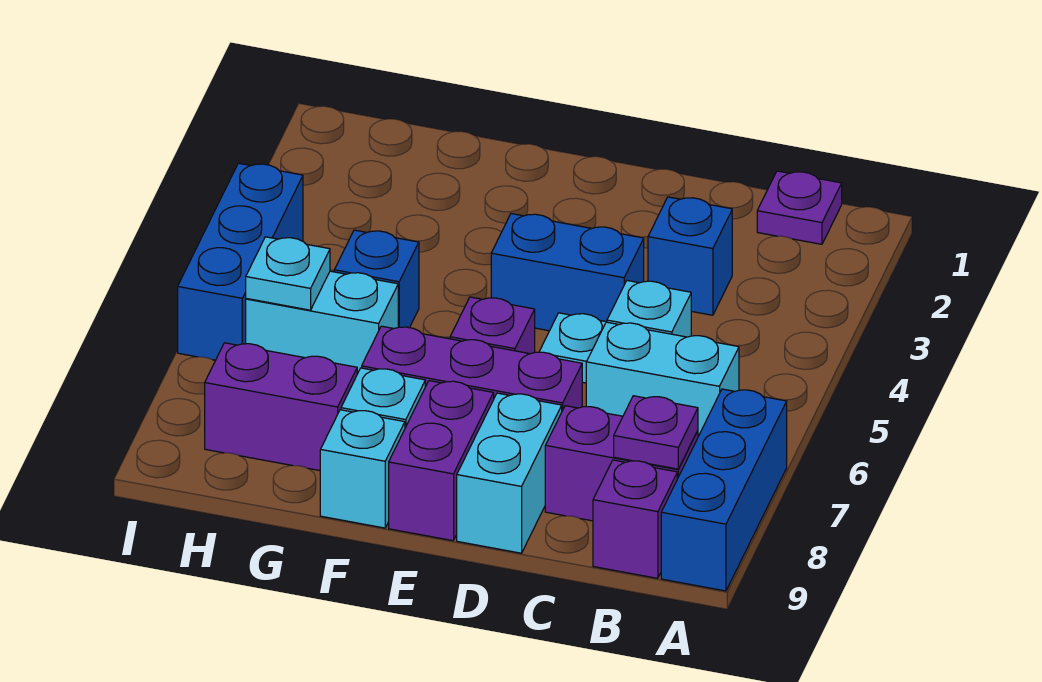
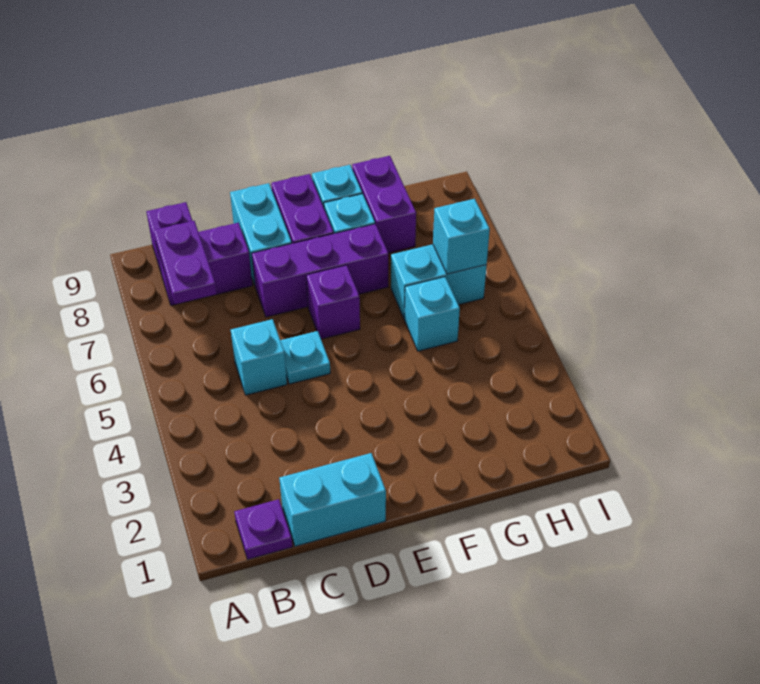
blue brick A7:A9 level 1 -> none
cyan brick B6:C6 level 1 -> cyan brick C1:D1 level 1
purple plate B8 level 2 -> purple plate B7:B8 level 2
blue brick C3 level 1 -> none
blue brick D4:E4 level 1 -> none
blue brick G5 level 1 -> cyan brick G5 level 1
purple brick G8:H8 level 1 -> purple brick G8:G9 level 1
cyan plate H6 level 2 -> cyan brick H6 level 2
blue brick I4:I6 level 1 -> none

